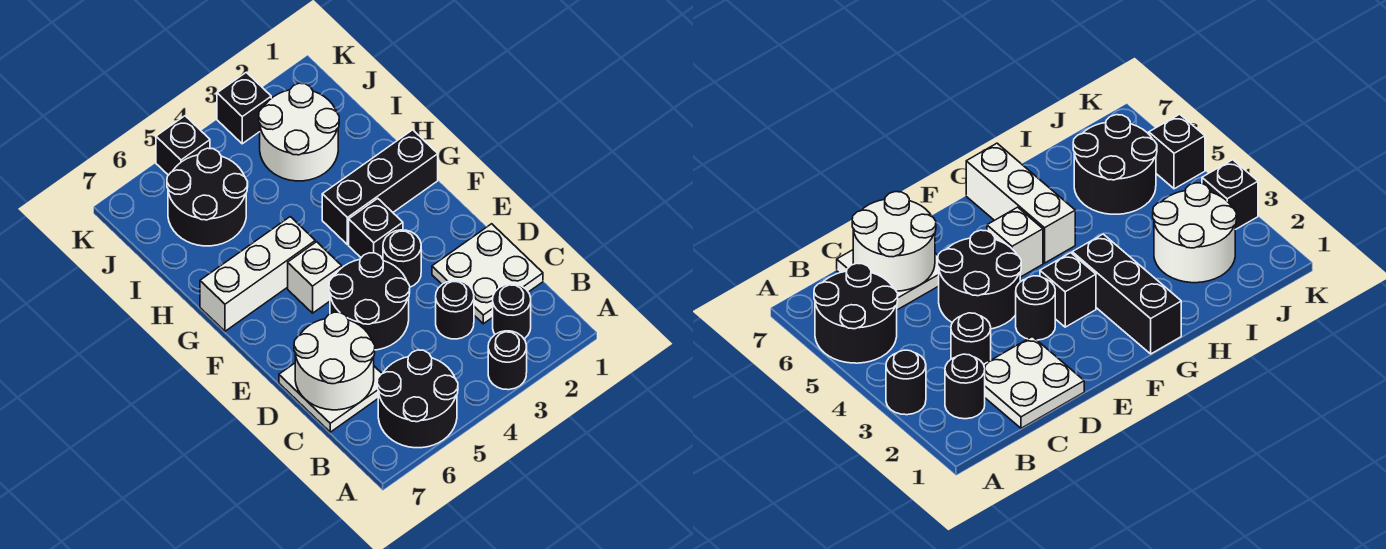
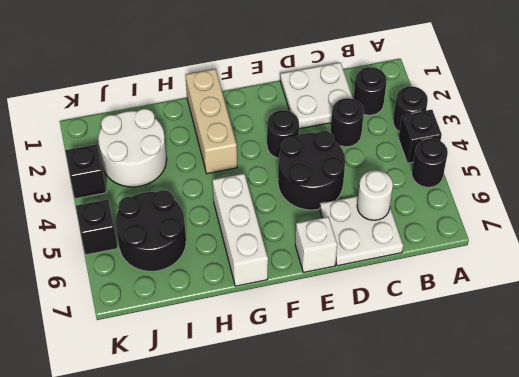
black round brick A5:B6 level 1 -> black round brick A5 level 1
white round brick C6:D7 level 2 -> white round brick C6 level 2
black brick F3 level 1 -> black brick A4 level 1
white brick F5 level 1 -> white brick E7 level 1
black brick G1:G3 level 1 -> tan brick G1:G3 level 1

